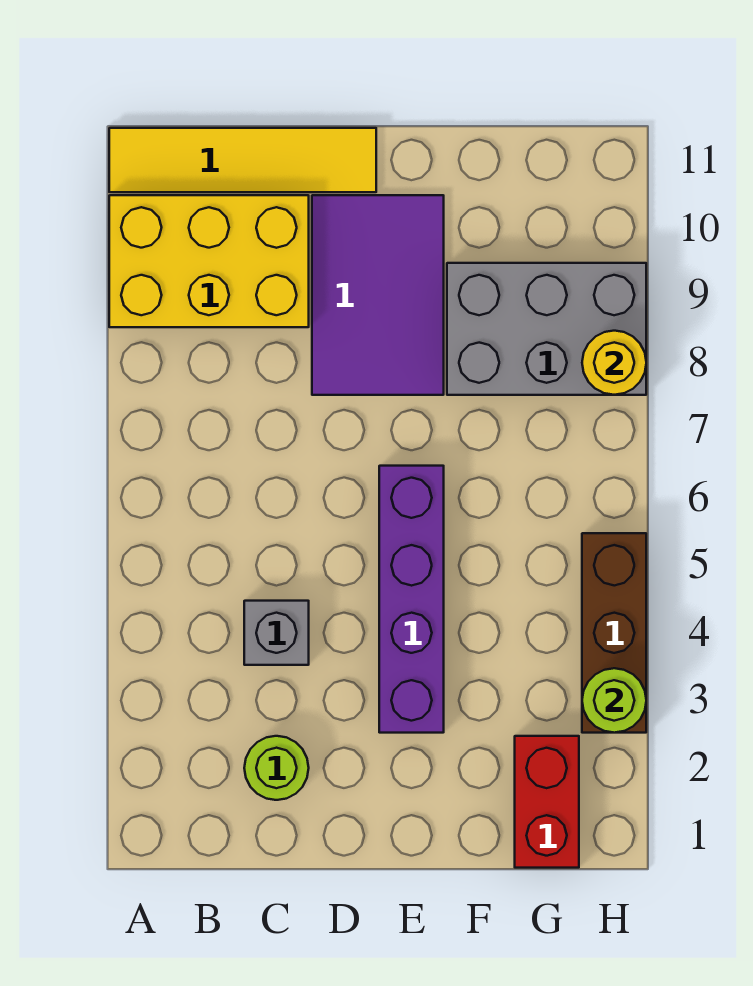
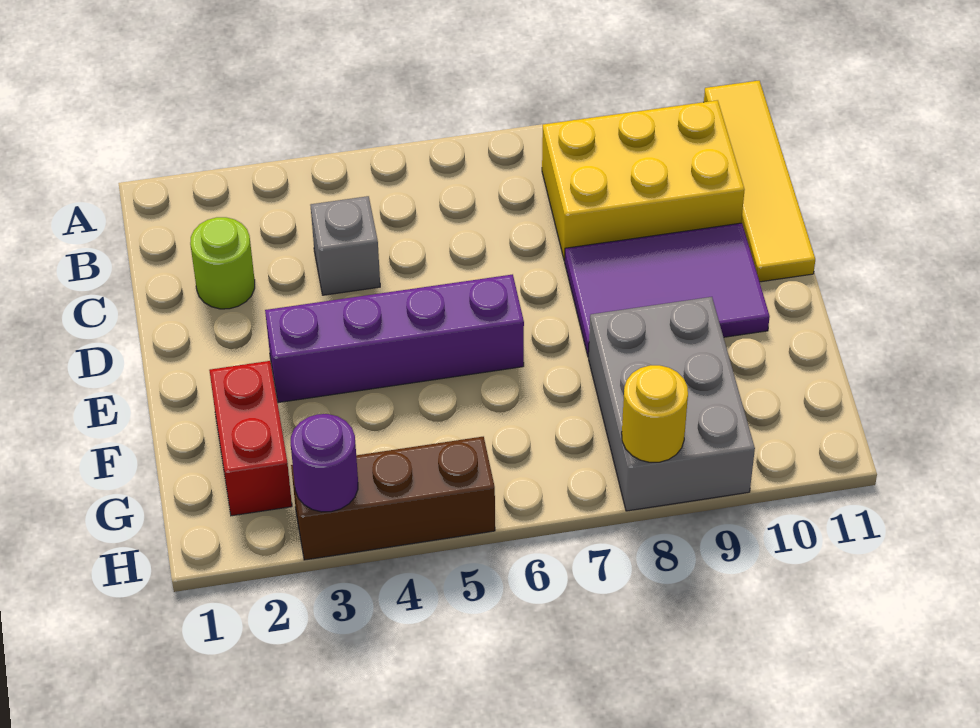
yellow brick A9:C10 level 1 -> yellow brick B8:C10 level 1
red brick G1:G2 level 1 -> red brick F2:G2 level 1
lime round brick H3 level 2 -> purple round brick H3 level 2

